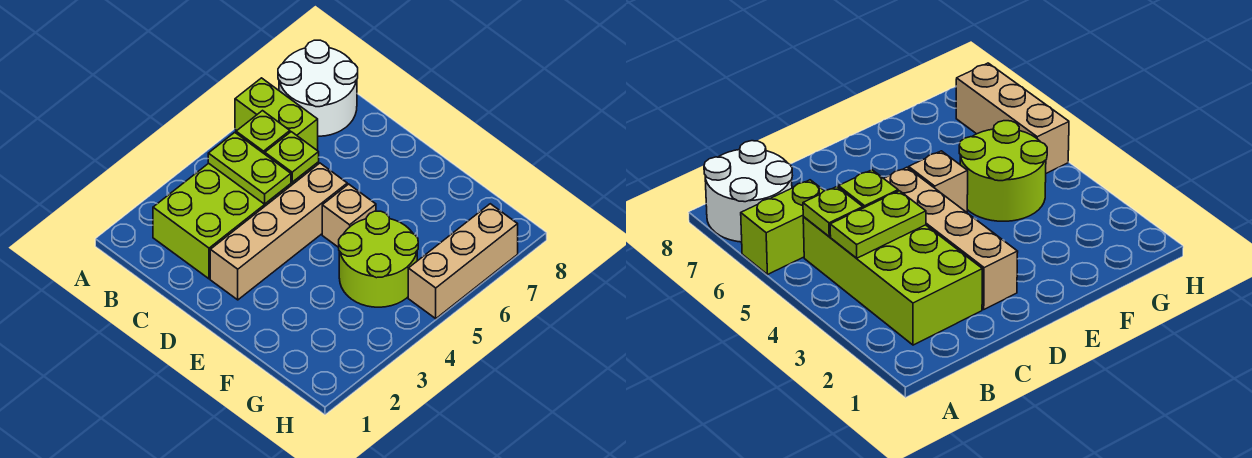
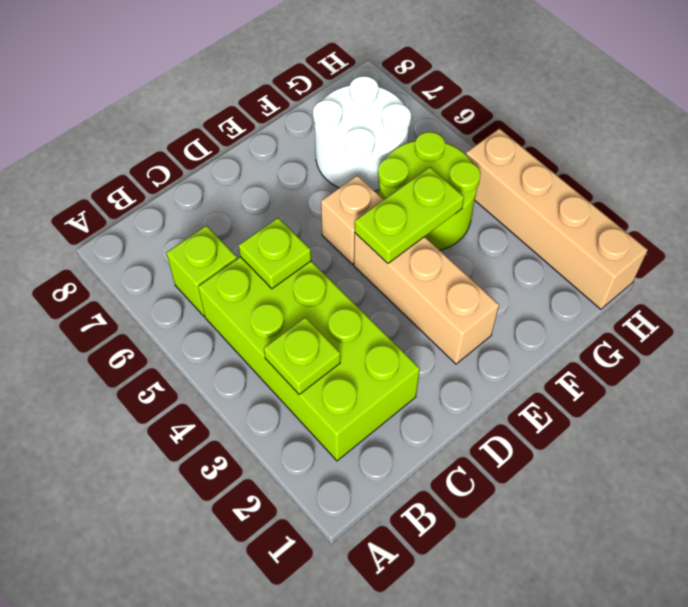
lime brick A6:B6 level 1 -> lime brick B6 level 1
white round brick A7:B8 level 1 -> white round brick F6:G7 level 1
lime plate B4:C4 level 2 -> lime plate E4:F4 level 2
lime plate B5 level 2 -> lime plate B3 level 2
tan brick D2:D5 level 1 -> tan brick H1:H4 level 1
tan brick H5:H7 level 1 -> tan brick E2:E4 level 1

